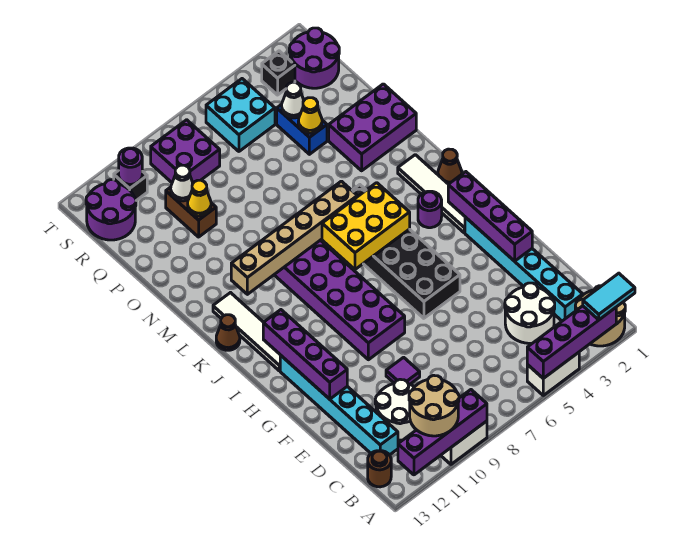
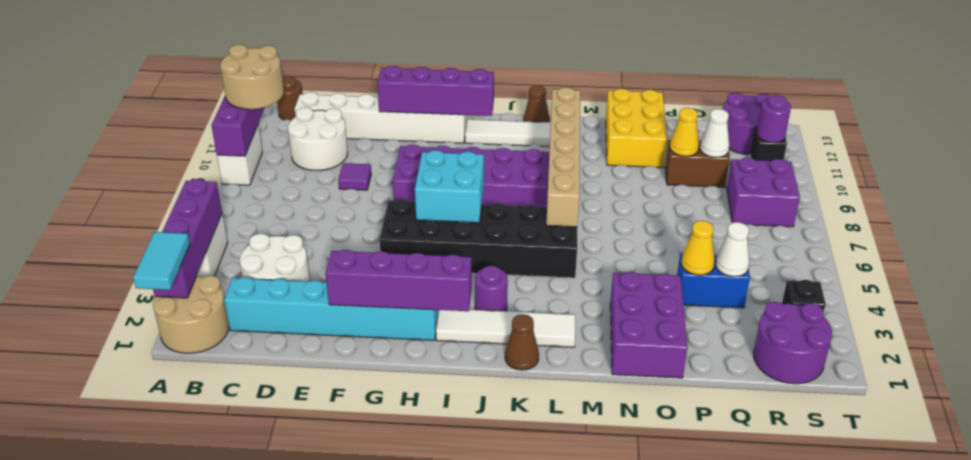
cyan brick C12:H12 level 1 -> white brick C12:H12 level 1
yellow brick J5:K7 level 2 -> yellow brick N11:O13 level 1
cyan brick R5:S6 level 1 -> cyan brick H6:I7 level 2

